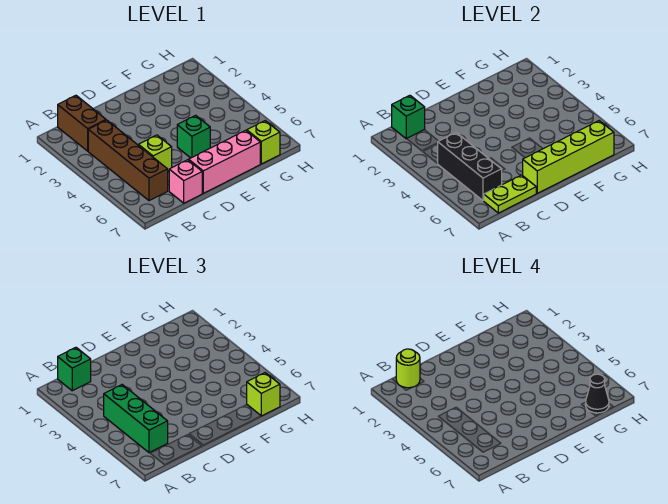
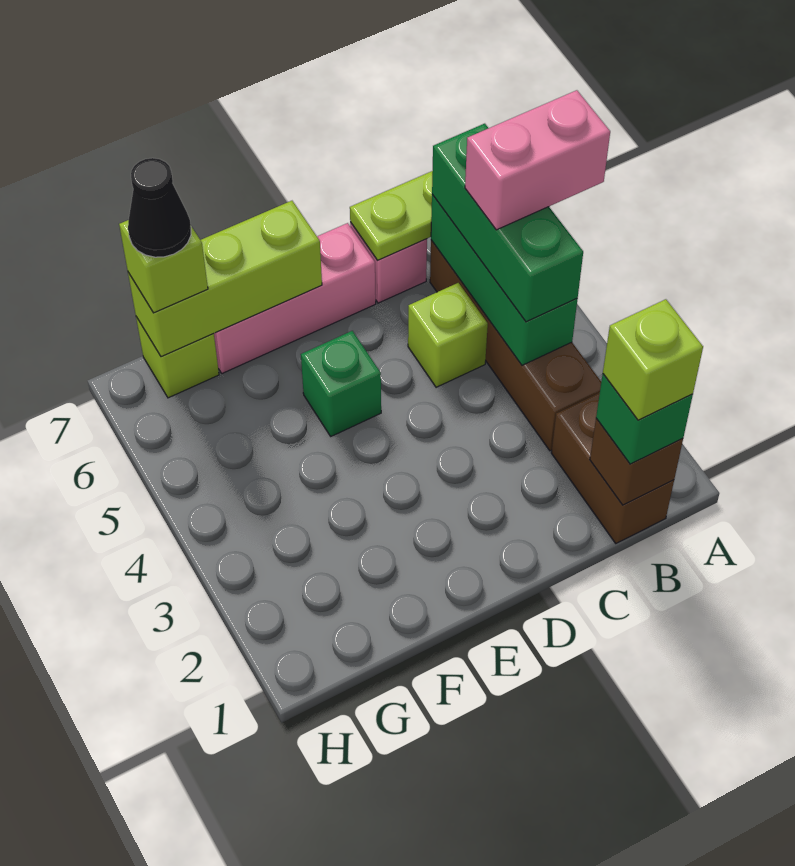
none -> pink brick A5:B5 level 4
green brick B1 level 2 -> brown brick B1 level 2
lime round brick B1 level 4 -> lime brick B1 level 4
black brick B4:B6 level 2 -> green brick B4:B6 level 2
lime brick D7:G7 level 2 -> lime brick E7:G7 level 2

